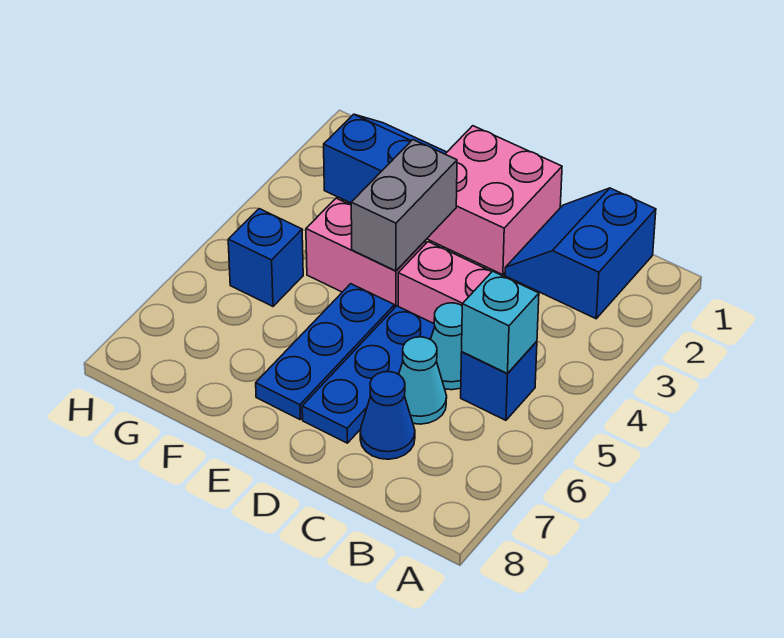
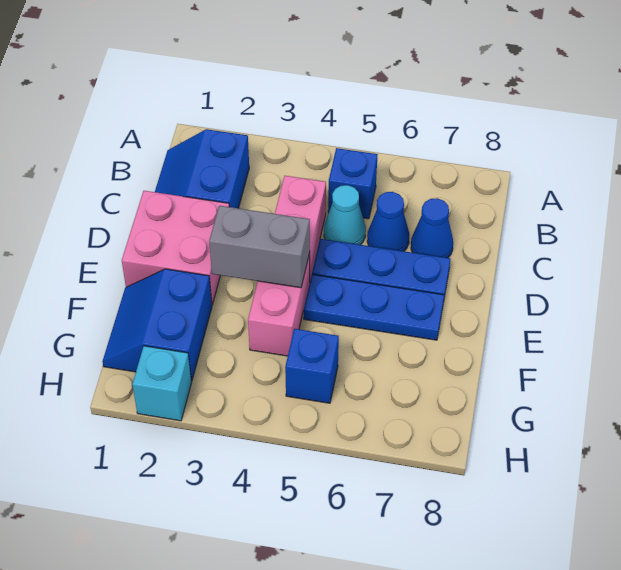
blue slope B1:C2 level 1 top B -> blue slope B1:C2 level 1 top 2
cyan brick B5 level 2 -> cyan brick H2 level 1
cyan cone C6 level 1 -> blue cone C6 level 1

